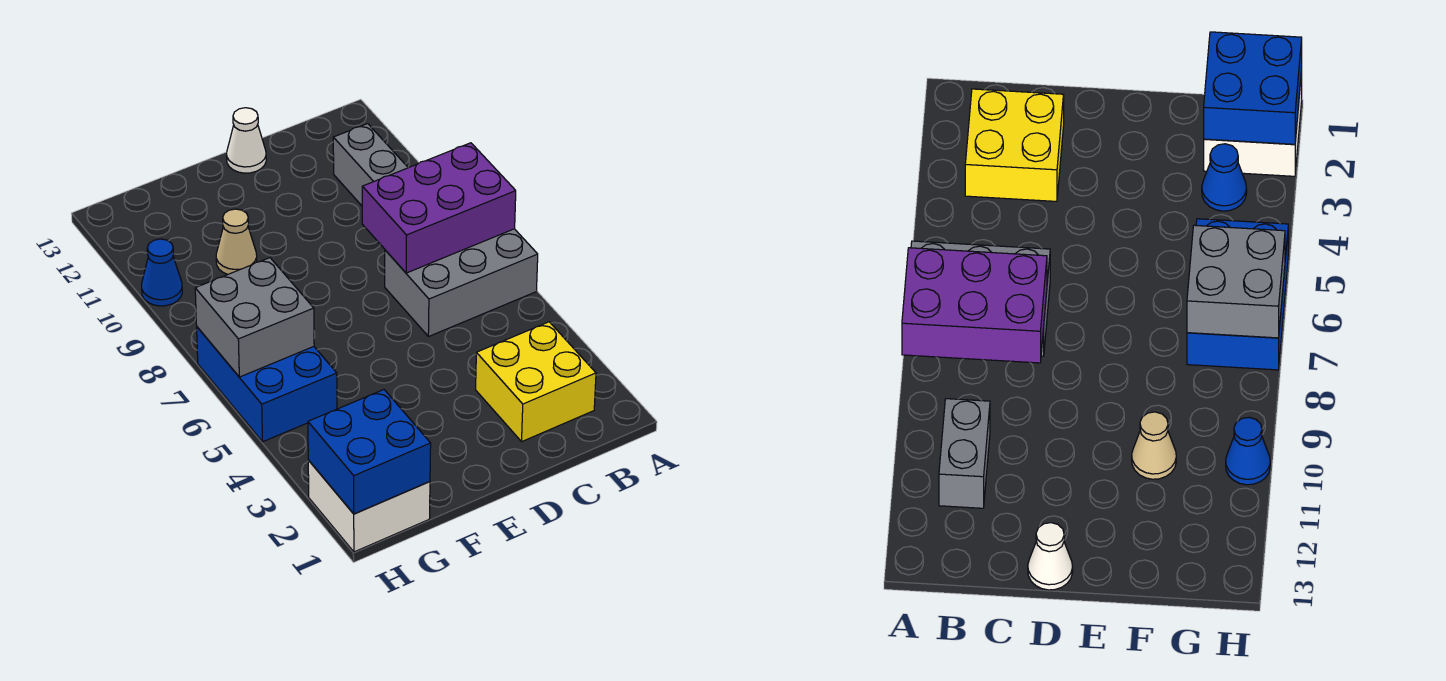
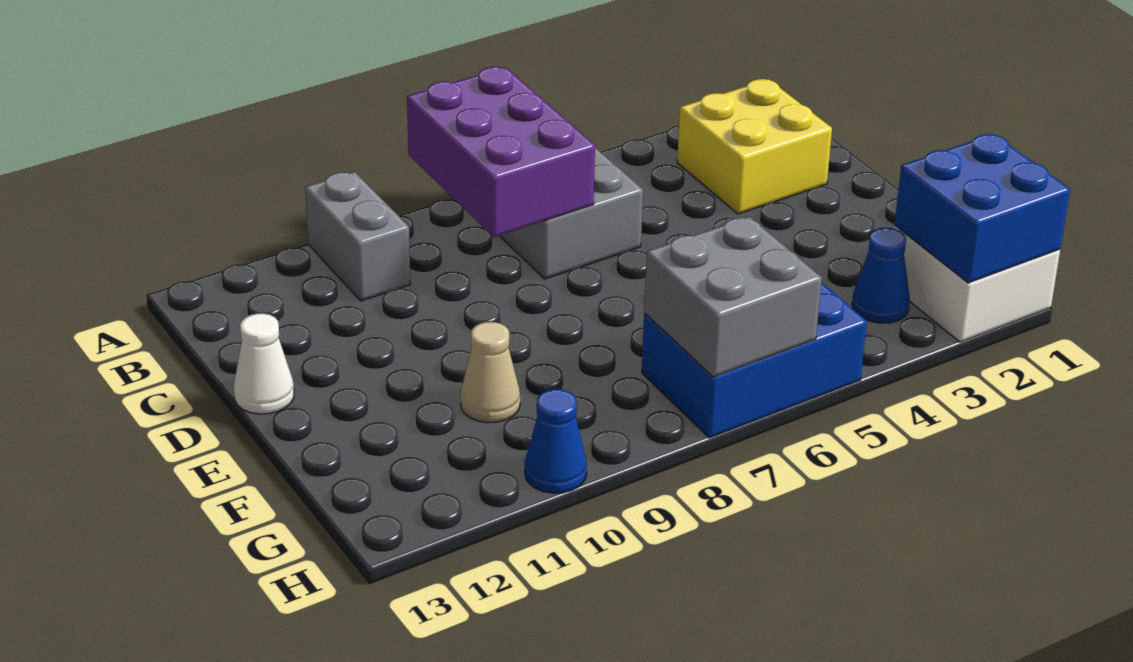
grey brick B10:B11 level 1 -> grey brick A10:B10 level 1

